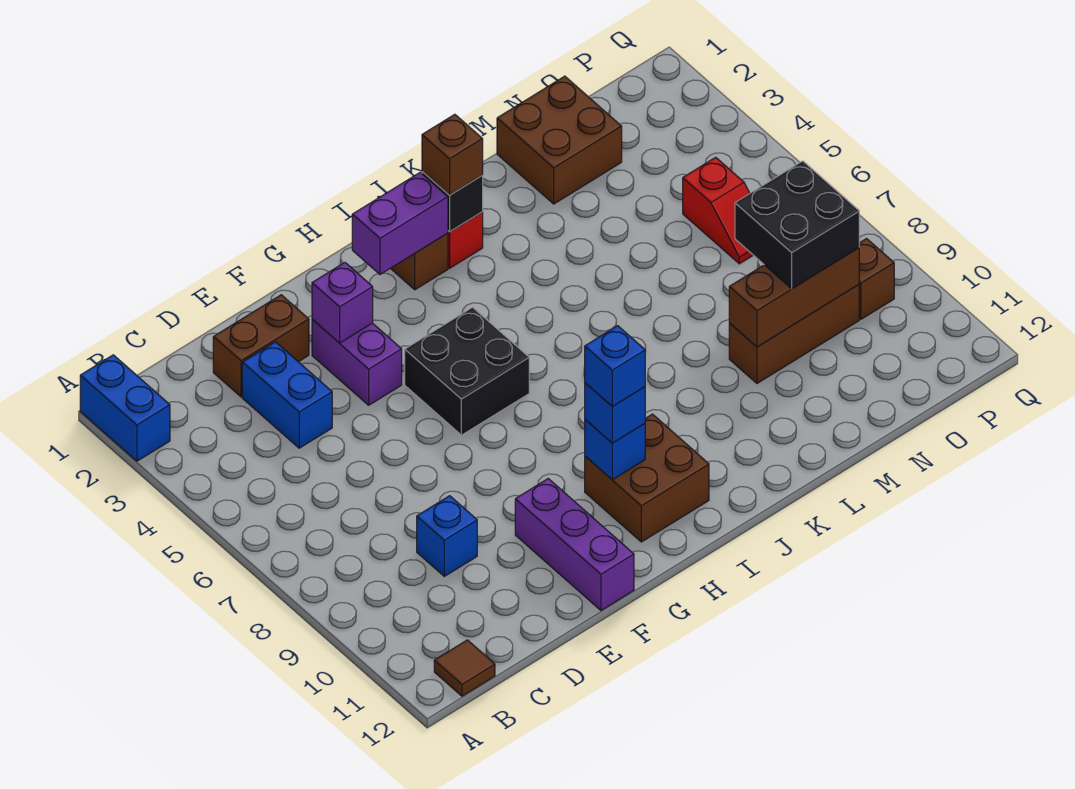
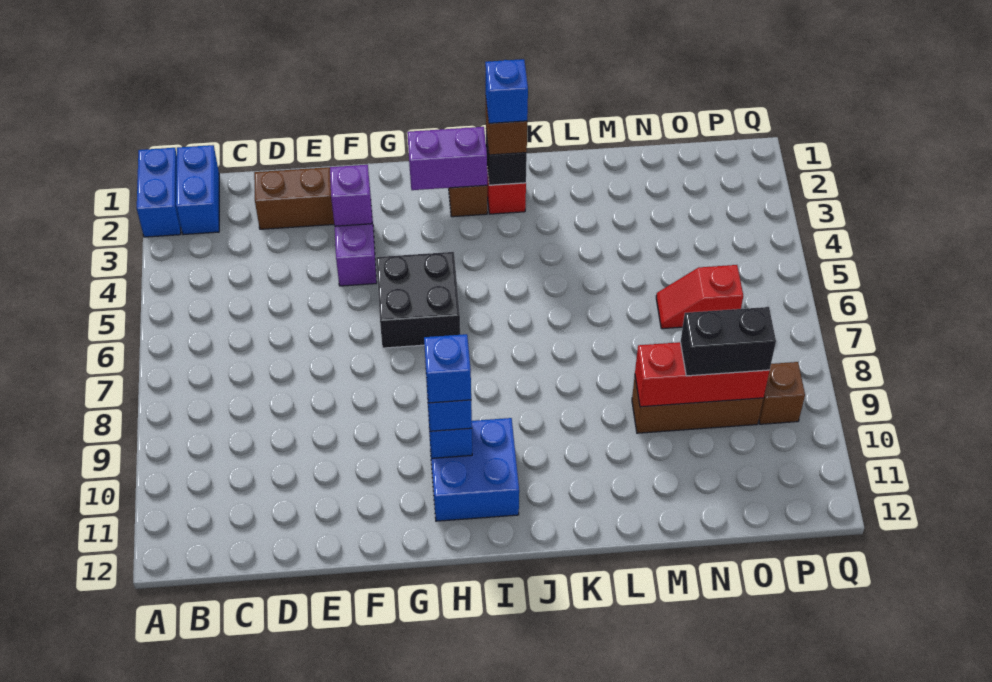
brown tile B12 level 1 -> none
blue brick D3:D4 level 1 -> blue brick B1:B2 level 1
blue brick D9 level 1 -> blue brick J2 level 4
purple brick F10:F12 level 1 -> none
brown brick H10:I11 level 1 -> blue brick H10:I11 level 1
brown brick M1:N2 level 1 -> none
brown brick M9:O9 level 2 -> red brick M9:O9 level 2
black brick N8:O9 level 3 -> black brick N9:O9 level 3
red slope O5:O6 level 1 top 5 -> red slope N6:O6 level 1 top O

